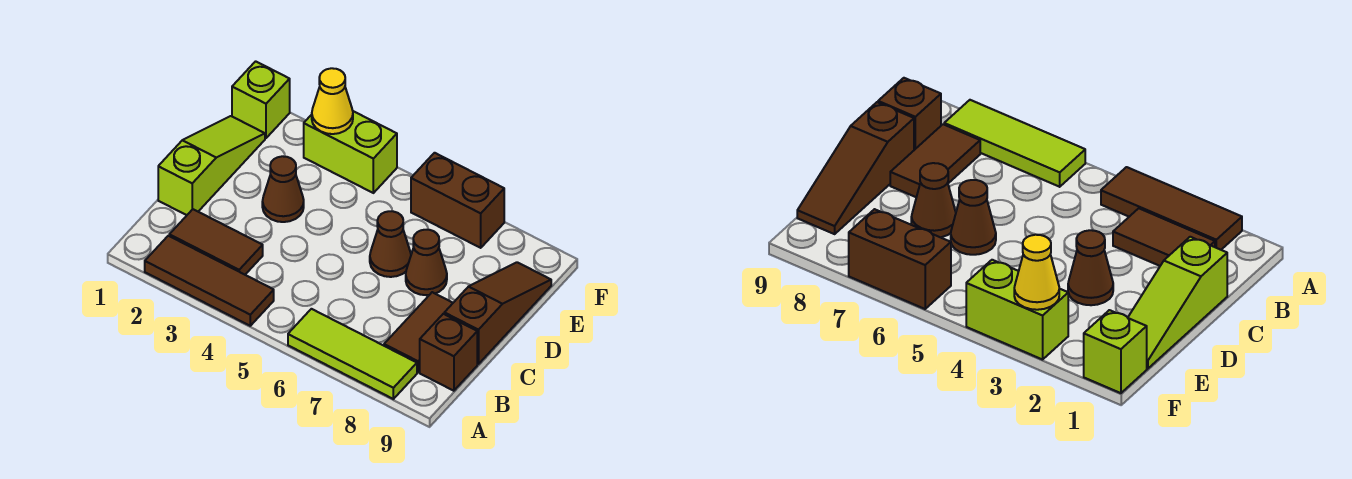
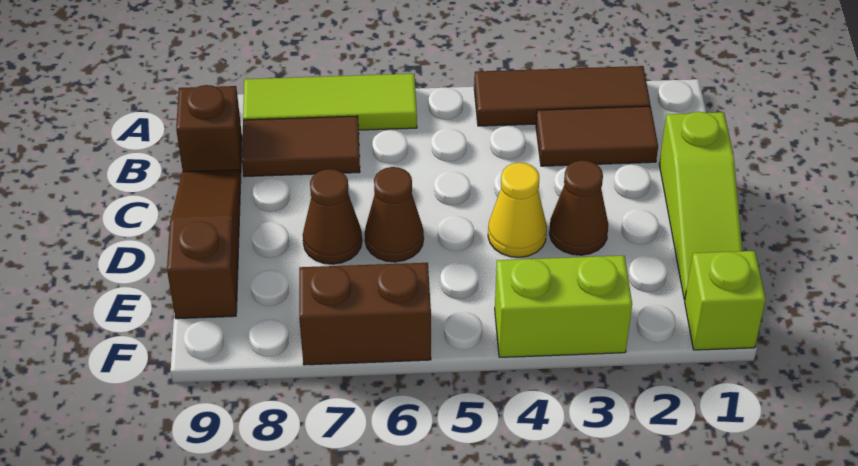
brown tile B8:C8 level 1 -> brown tile B7:B8 level 1
brown slope C9:E9 level 1 top C -> brown slope C9:E9 level 1 top E
yellow cone F3 level 2 -> yellow cone D4 level 1

